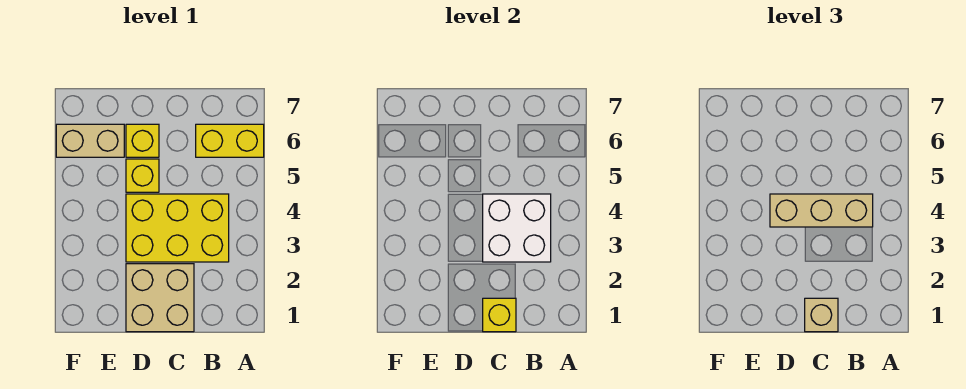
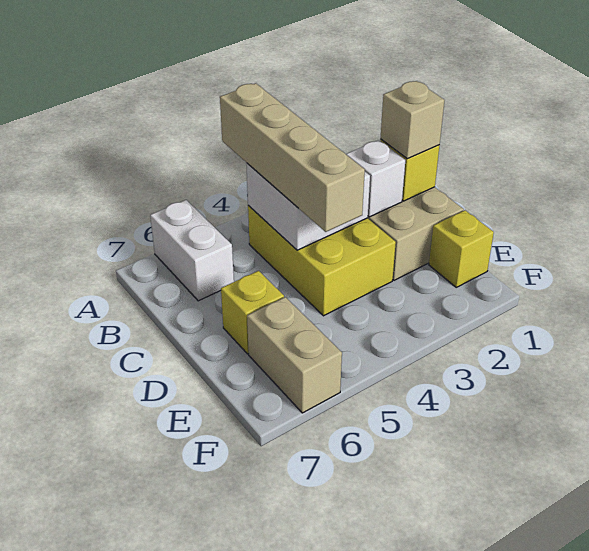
yellow brick A6:B6 level 1 -> white brick A6:B6 level 1
tan brick B4:D4 level 3 -> tan brick A4:D4 level 3
none -> white brick C2 level 2
yellow brick D5 level 1 -> yellow brick E1 level 1

